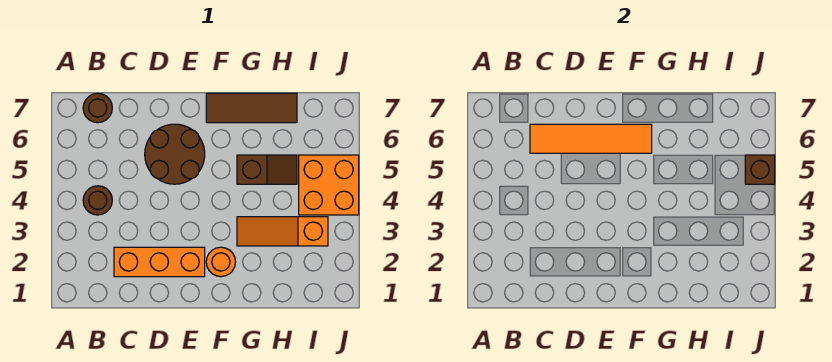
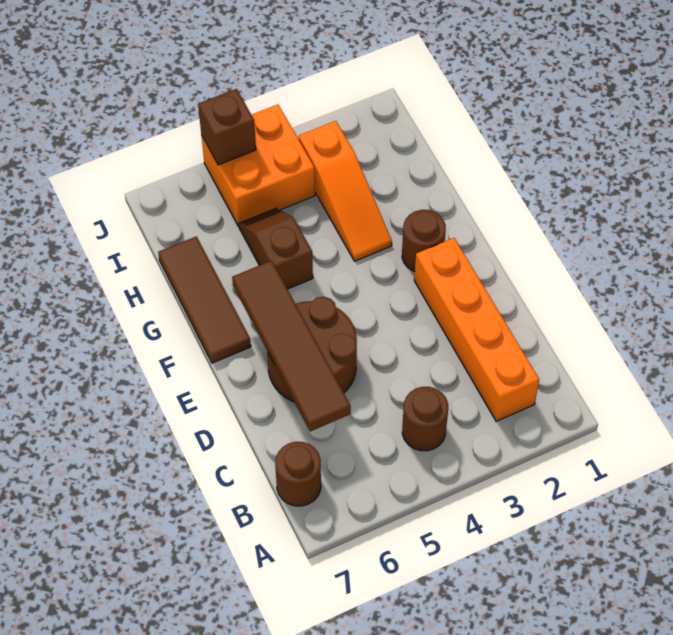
orange brick C2:E2 level 1 -> orange brick B2:E2 level 1
orange tile C6:F6 level 2 -> brown tile C6:F6 level 2
orange round brick F2 level 1 -> brown round brick F2 level 1

